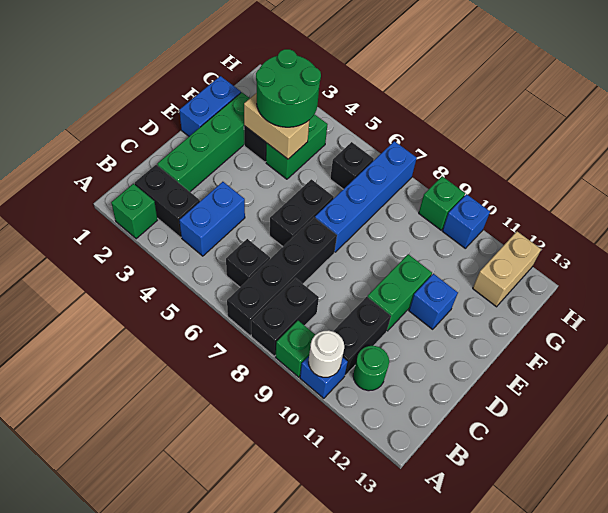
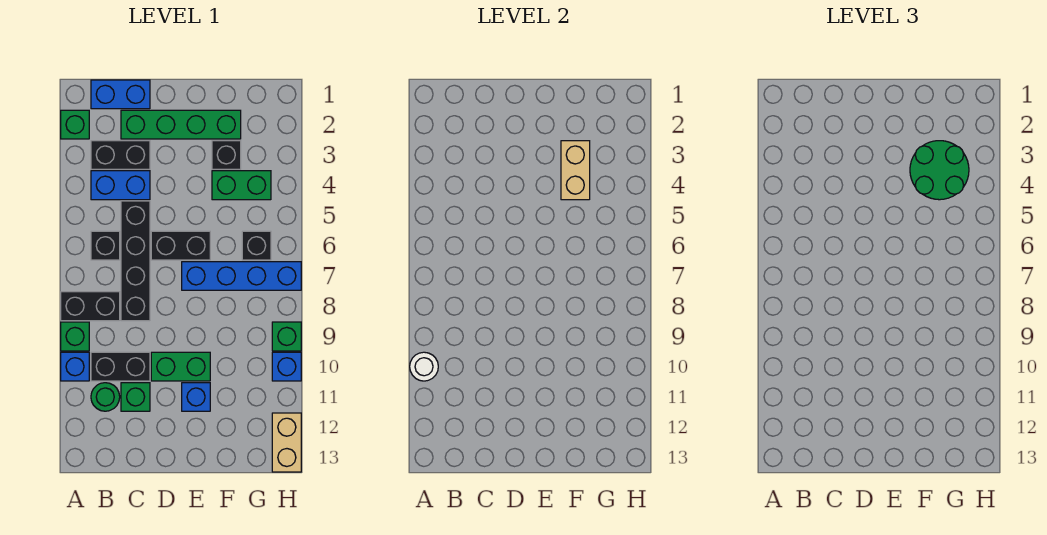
black brick A7:D7 level 1 -> black brick C5:C8 level 1
black brick B2:B3 level 1 -> black brick B3:C3 level 1
none -> green brick C11 level 1
blue brick E1:F1 level 1 -> blue brick B1:C1 level 1
tan brick G12:H12 level 1 -> tan brick H12:H13 level 1

